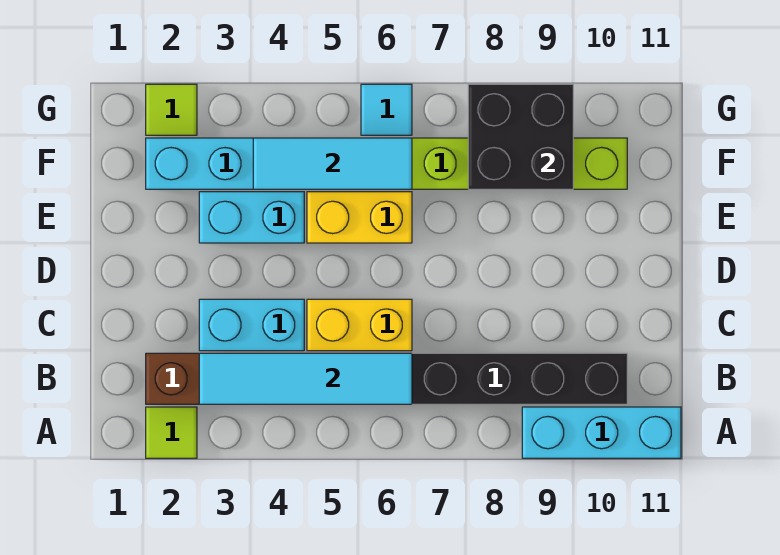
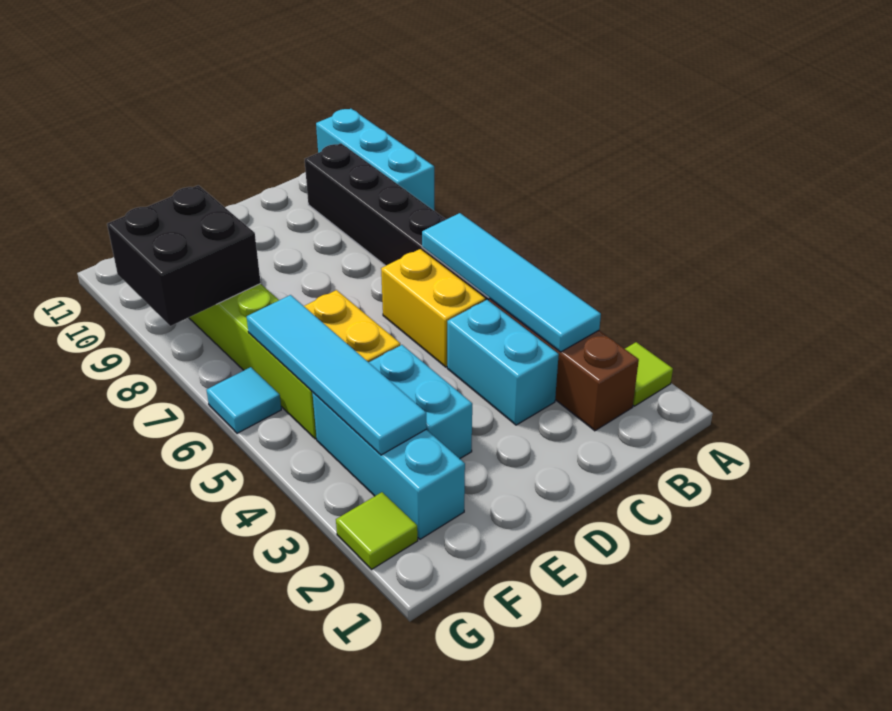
cyan tile F4:F6 level 2 -> cyan tile F3:F6 level 2

